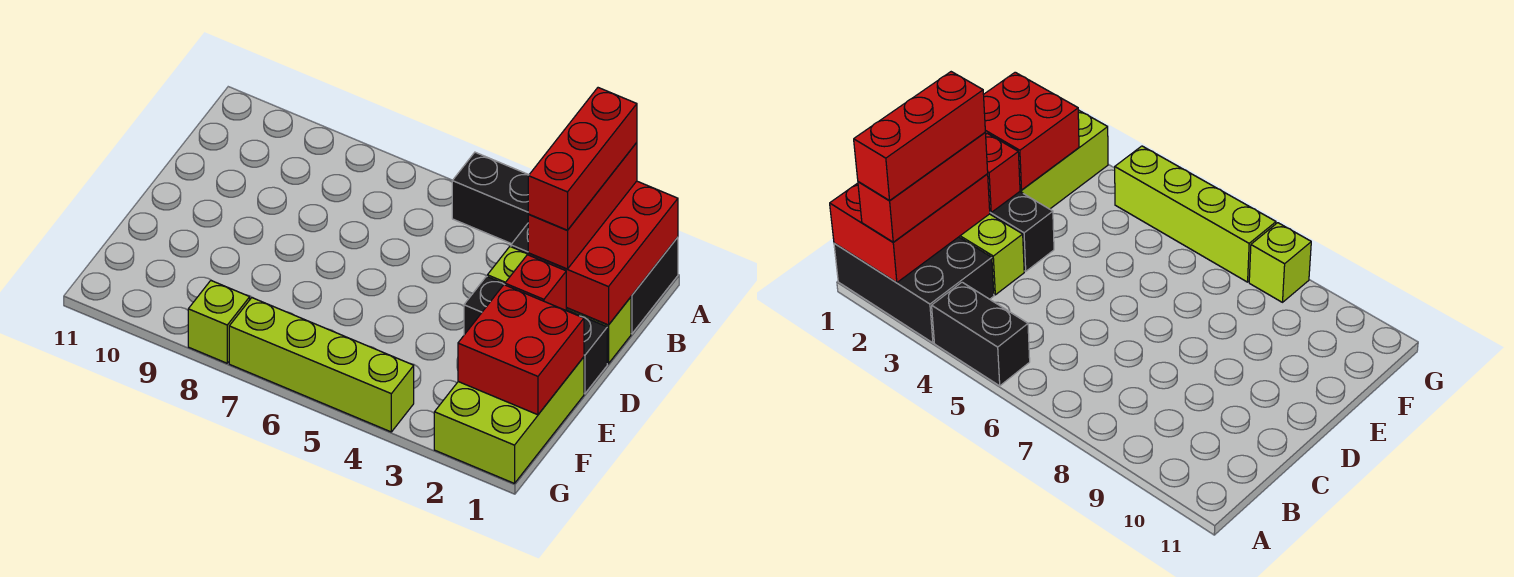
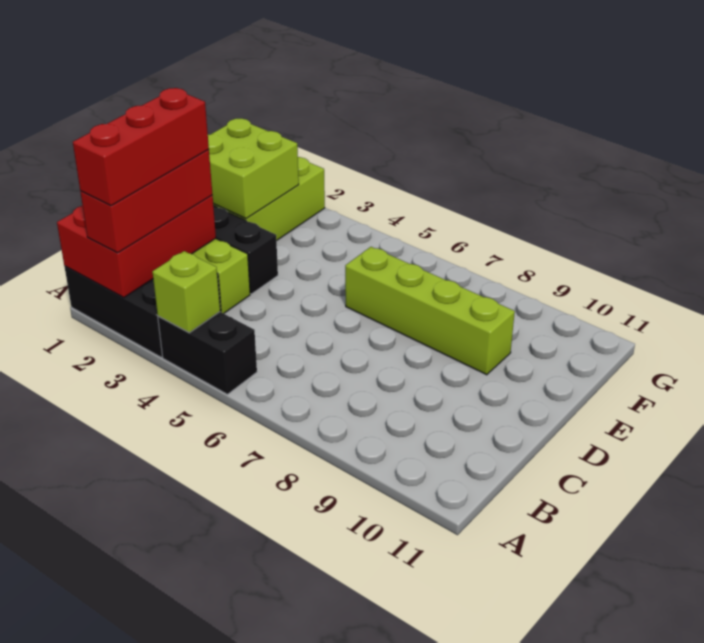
red brick D2 level 2 -> none
red brick E1:F2 level 2 -> lime brick E1:F2 level 2
lime brick G4:G7 level 1 -> lime brick E6:E9 level 1
lime brick G8 level 1 -> lime brick A4 level 2

